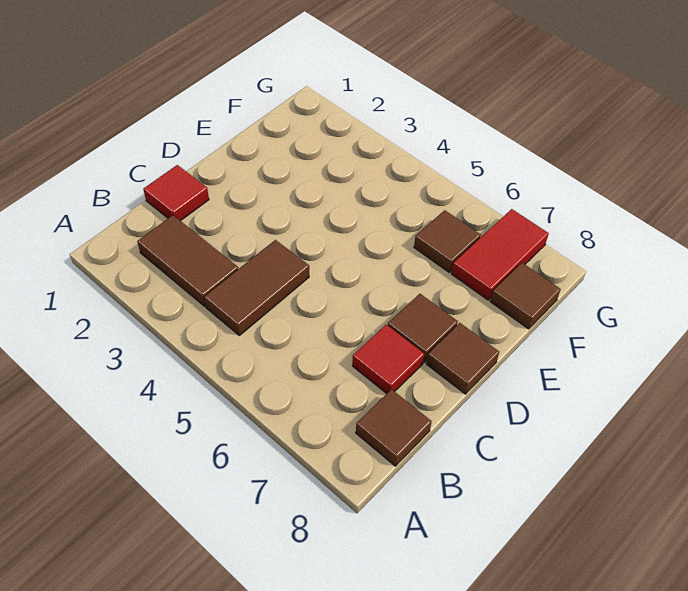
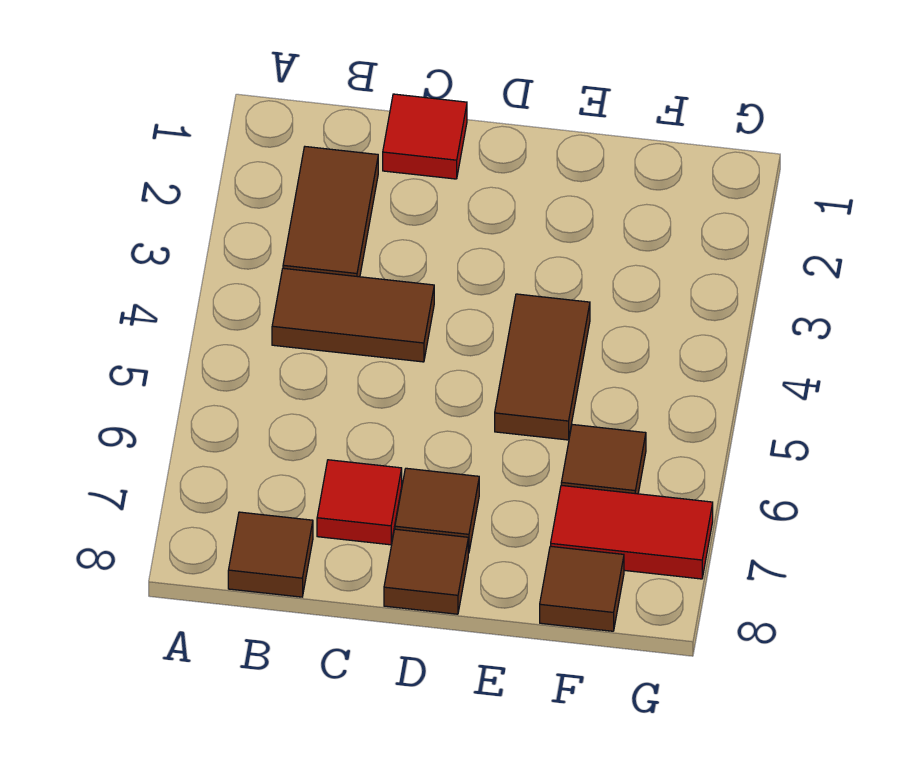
none -> brown tile E4:E5 level 1

